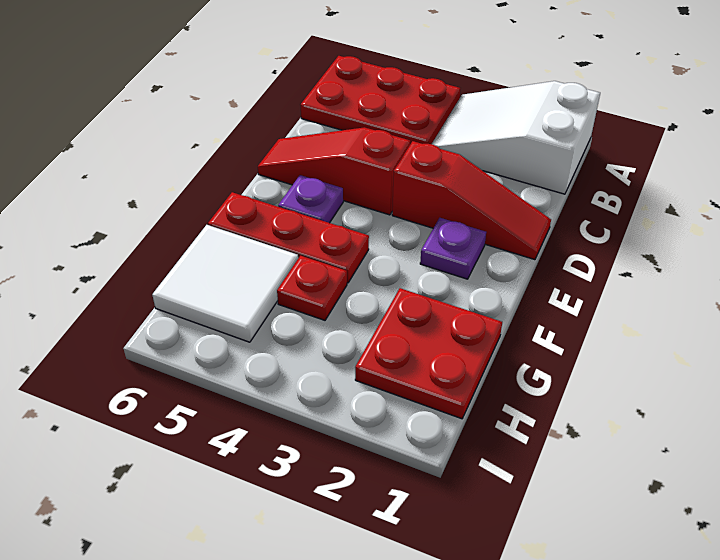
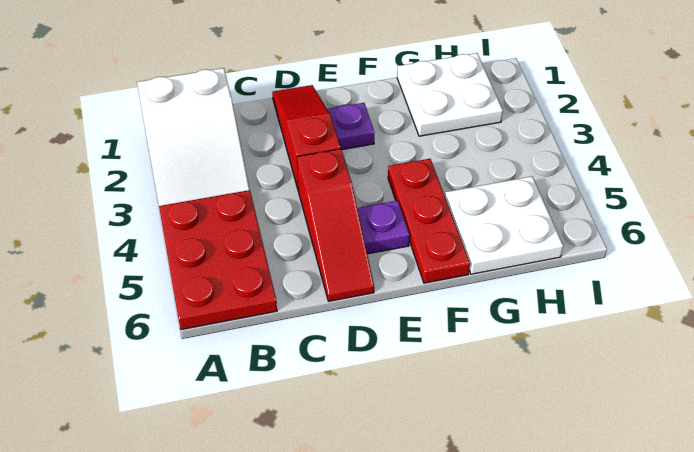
red plate G1:H2 level 1 -> white plate G1:H2 level 1
red plate G4 level 1 -> none
white tile G5:H6 level 1 -> white plate G5:H6 level 1

